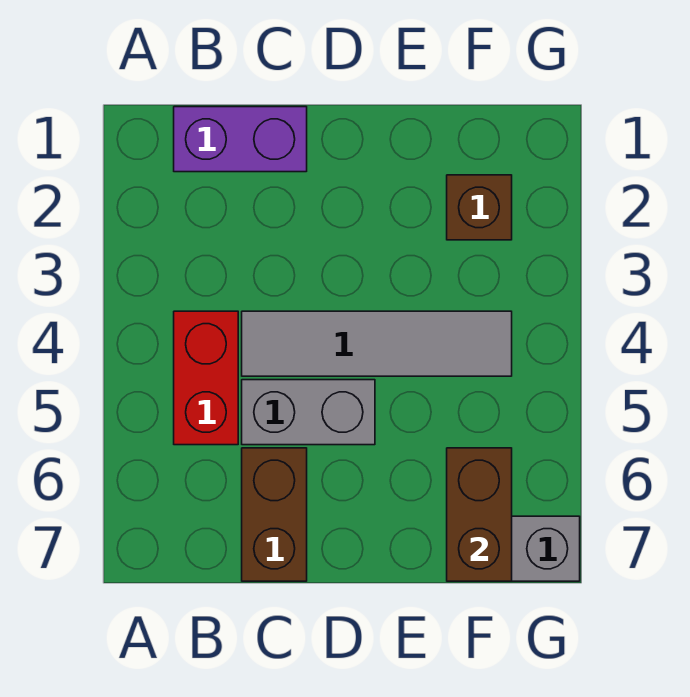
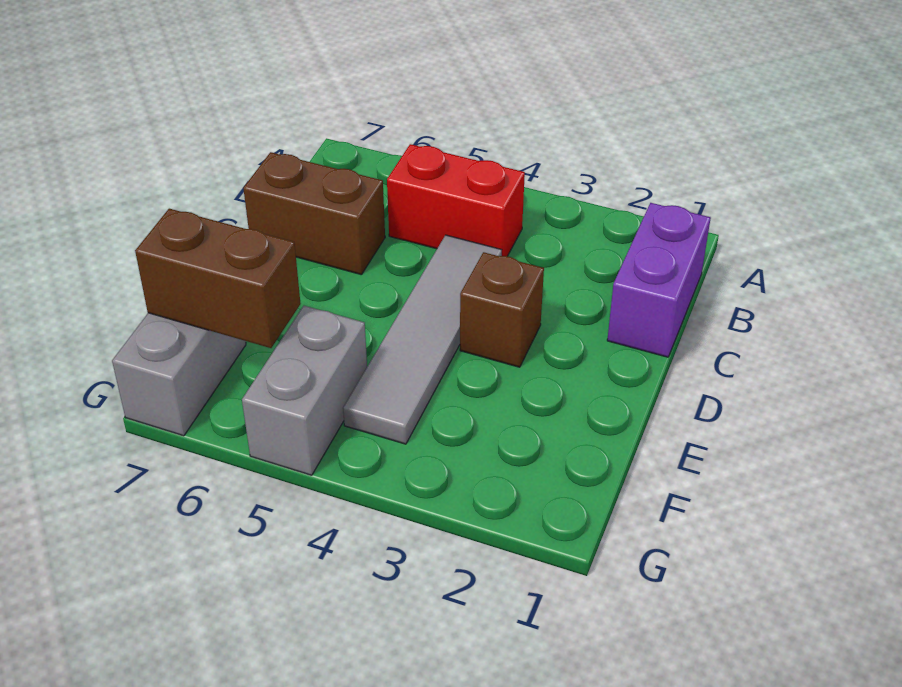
grey brick C5:D5 level 1 -> grey brick F5:G5 level 1
brown brick F2 level 1 -> brown brick D3 level 1

